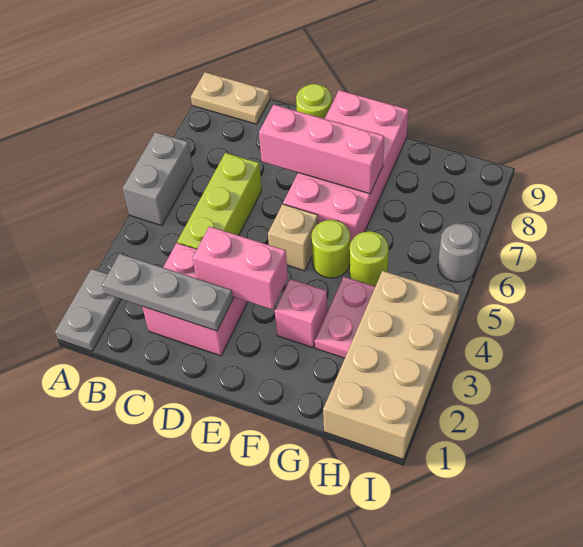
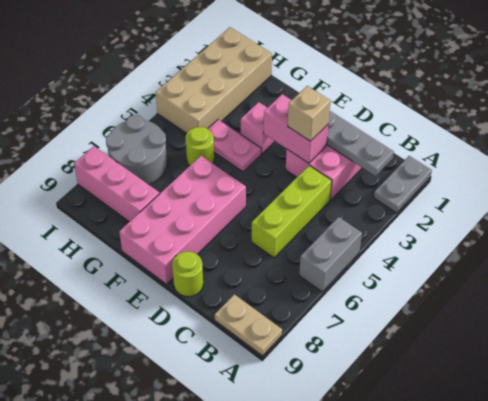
pink brick D7:F7 level 2 -> pink brick G8:I8 level 1
tan brick E5 level 1 -> tan brick D3 level 3
lime round brick F5 level 1 -> none
pink plate G3:G4 level 1 -> pink plate F4:G4 level 1
grey round brick I6 level 1 -> grey round brick H6:I7 level 1

